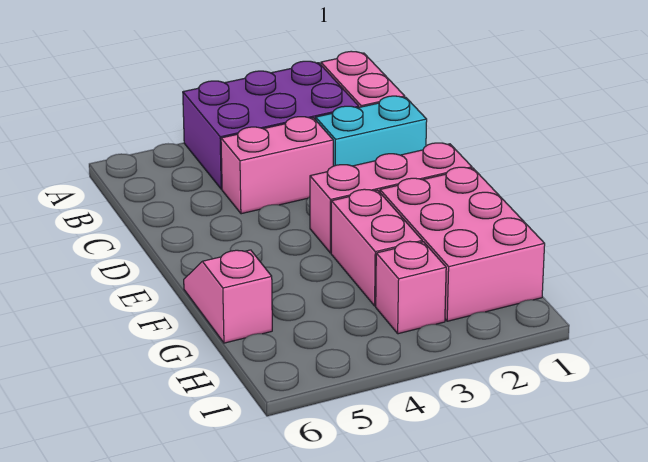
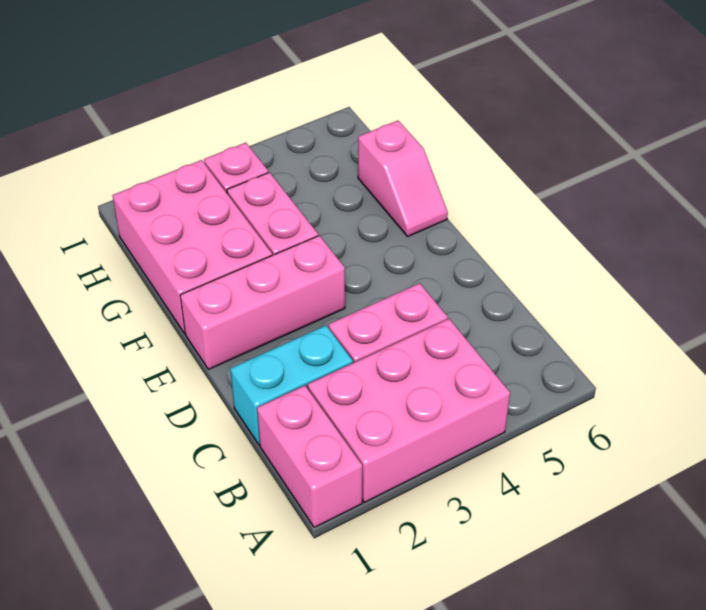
purple brick A2:B4 level 1 -> pink brick A2:B4 level 1

